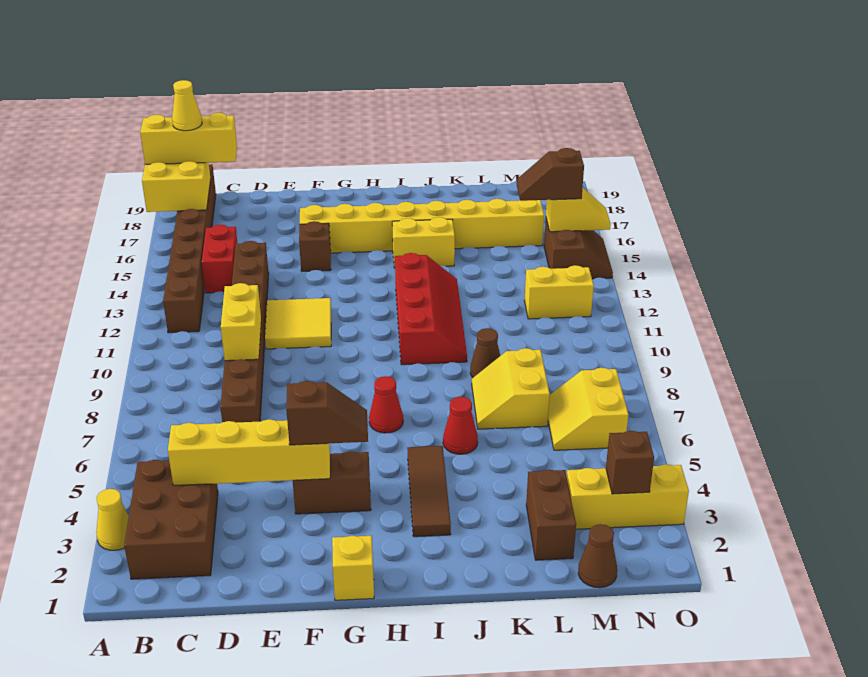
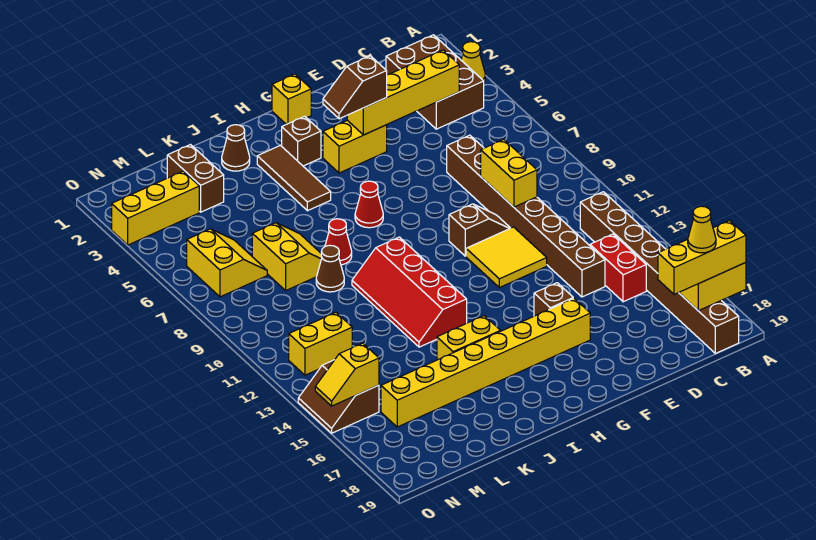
brown brick F4:G4 level 1 -> yellow brick F4:G4 level 1
red cone J6 level 1 -> red cone J8 level 1
brown cone M1 level 1 -> brown cone J2 level 1
brown slope M15:N15 level 3 top N -> brown slope E10:F10 level 1 top F
brown brick N3 level 2 -> brown brick H3 level 1

